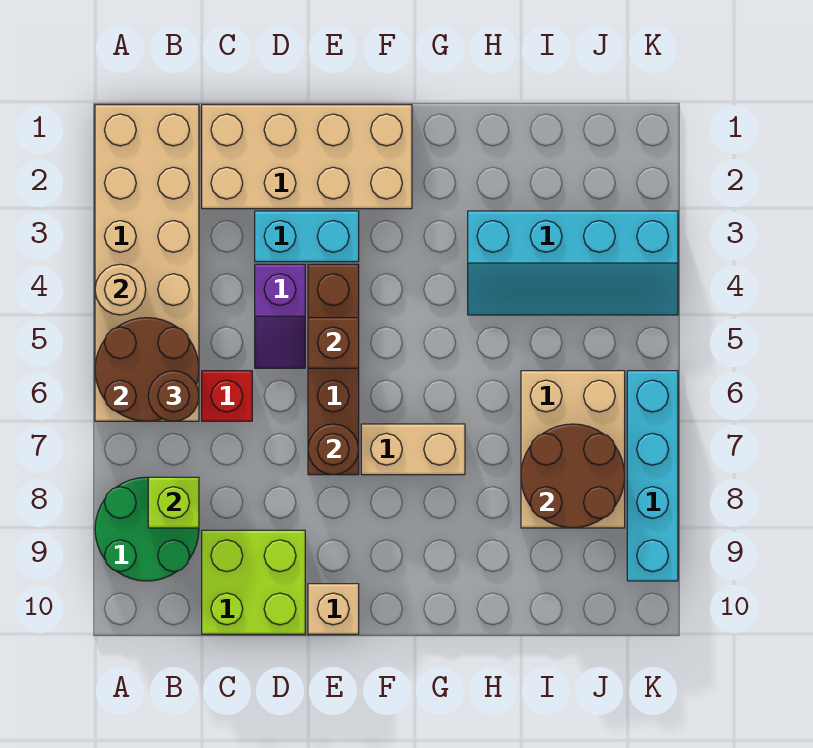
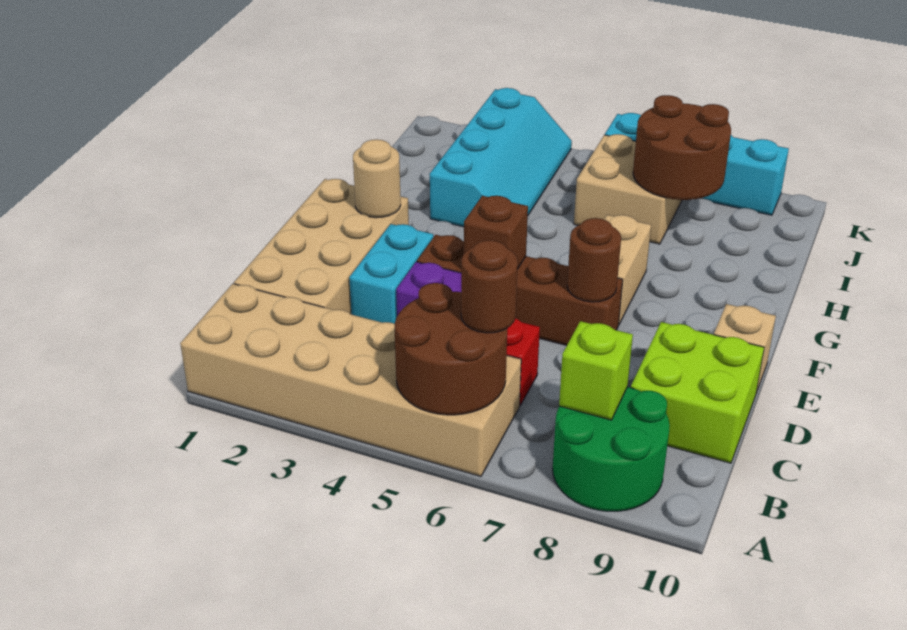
tan round brick A4 level 2 -> tan round brick F2 level 2
tan brick I6:J8 level 1 -> tan brick I6:J7 level 1

